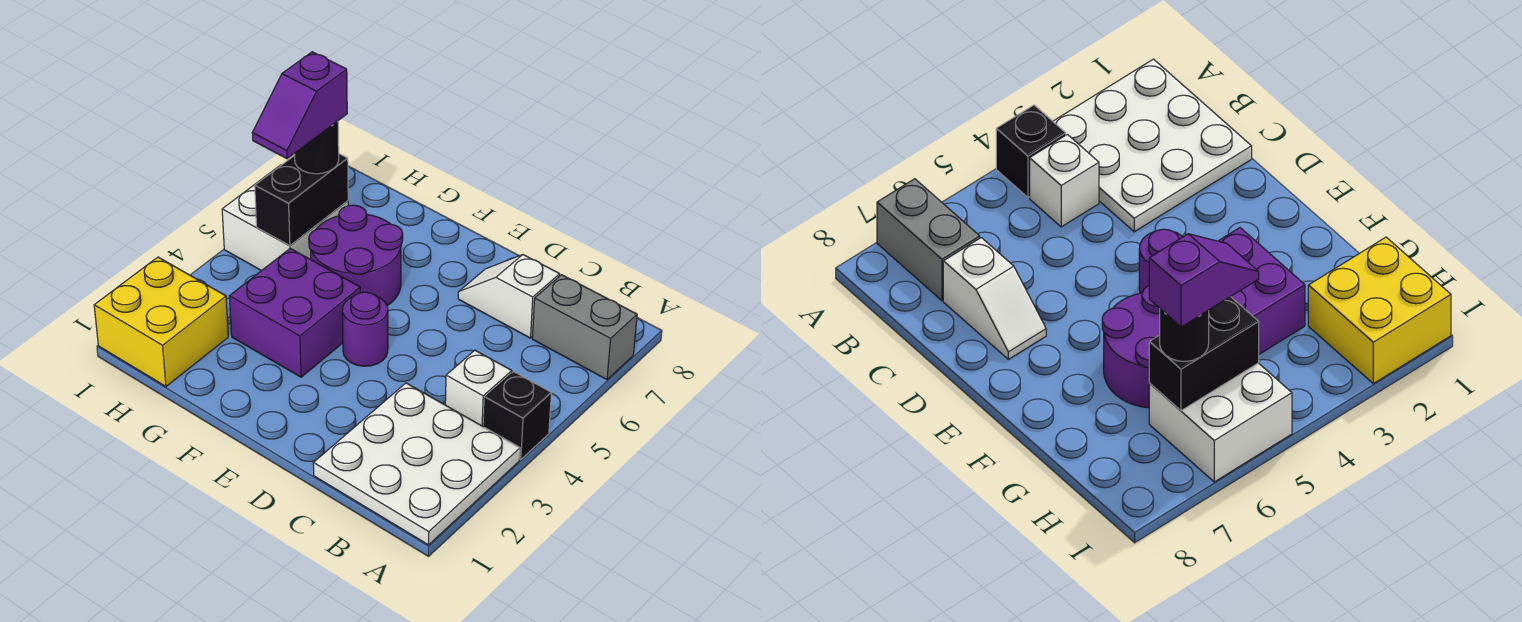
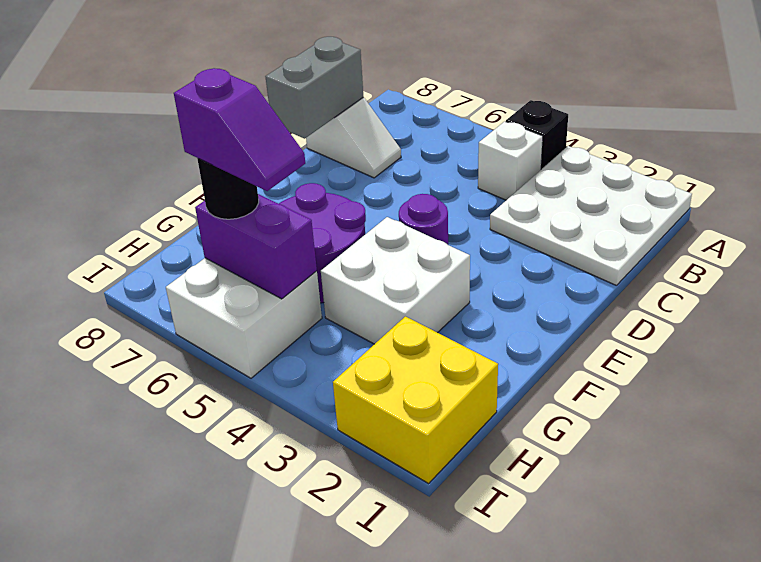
grey brick A7:B7 level 1 -> grey brick C8:D8 level 2
white slope C7:D7 level 1 top C -> white slope C7:C8 level 1 top 8
purple brick F3:G4 level 1 -> white brick F3:G4 level 1
black brick H5:H6 level 2 -> purple brick H5:H6 level 2

